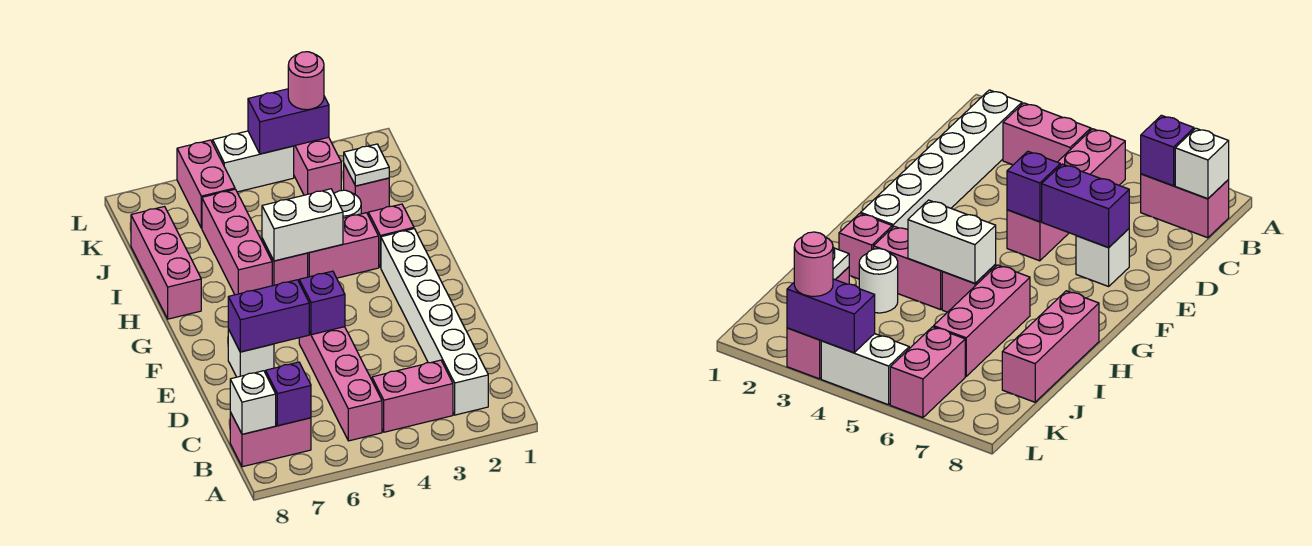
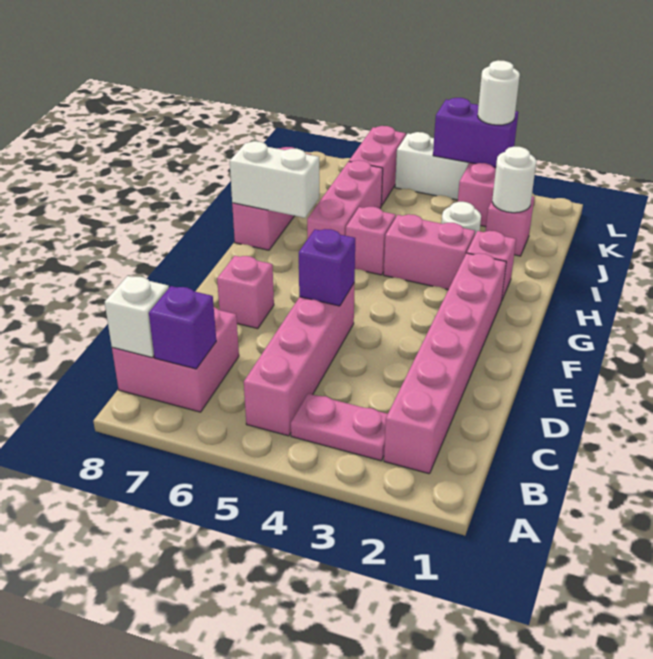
white brick B2:G2 level 1 -> pink brick B2:G2 level 1
pink brick B3:B4 level 1 -> pink plate B3:B4 level 1
pink brick B7:B8 level 1 -> pink brick B7:C8 level 1
purple brick E6:E7 level 2 -> none
white brick E7 level 1 -> pink brick E7 level 1
white brick H4:H5 level 2 -> white brick H7:H8 level 2
white plate J2 level 2 -> white round brick J2 level 2
pink round brick L3 level 3 -> white round brick L3 level 3

